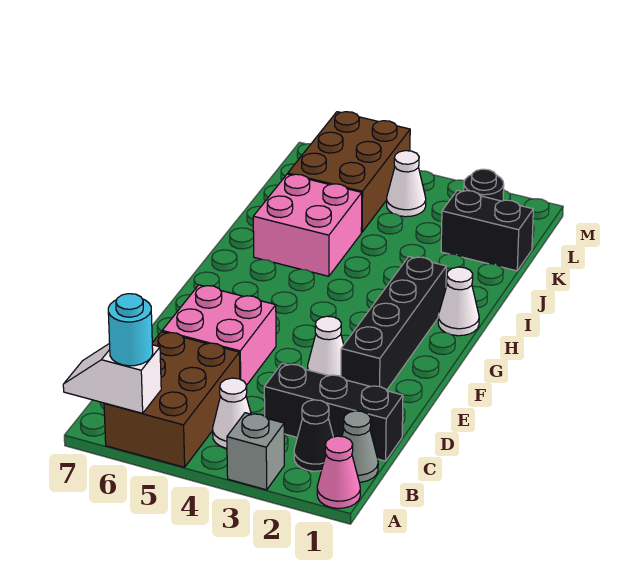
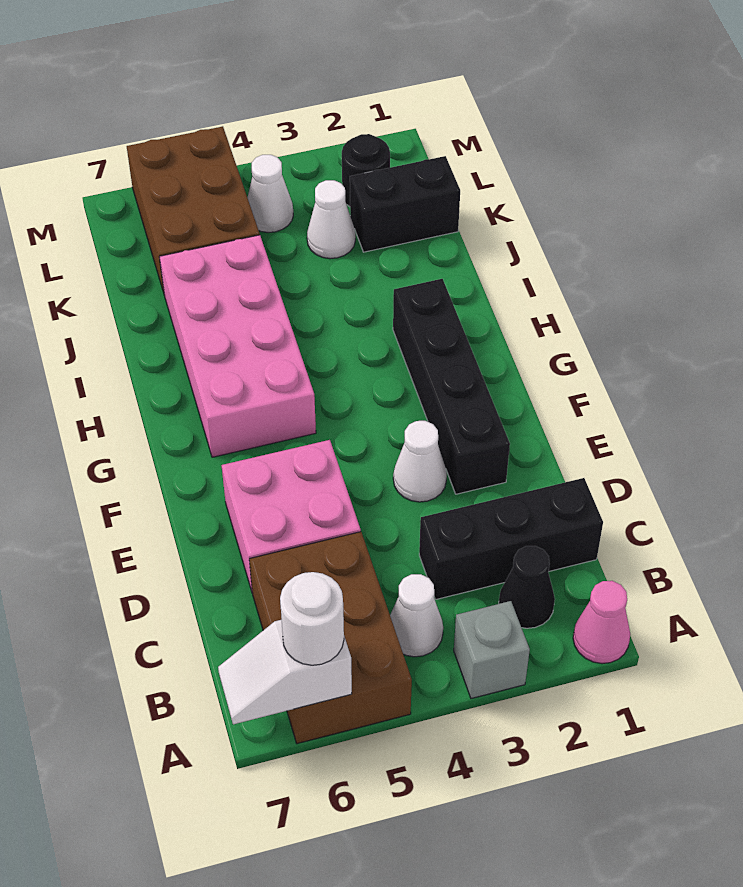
cyan round brick A6 level 3 -> white round brick A6 level 3
grey cone B1 level 1 -> none
white cone H1 level 1 -> white cone K3 level 1
pink brick I5:J6 level 1 -> pink brick G5:J6 level 1

